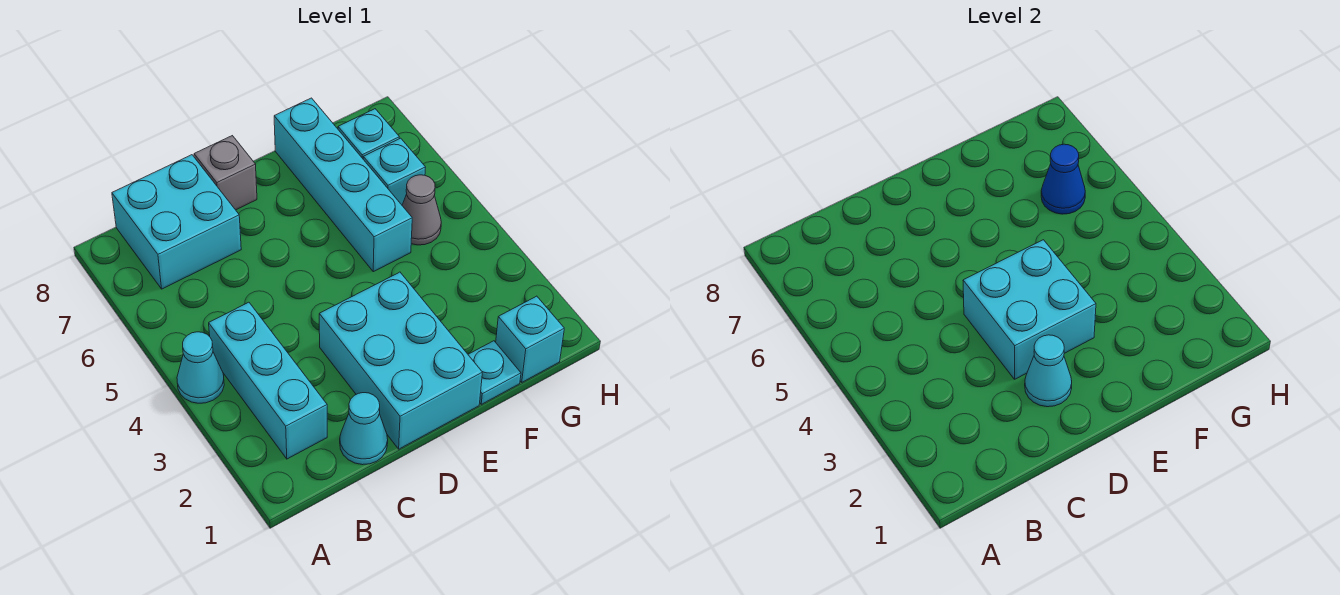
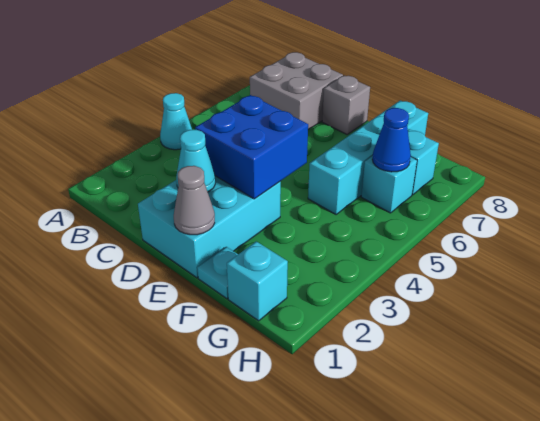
cyan brick B2:B4 level 1 -> none
cyan brick B7:C8 level 1 -> grey brick B7:C8 level 1
cyan cone C1 level 1 -> none
cyan brick D3:E4 level 2 -> blue brick D3:E4 level 2
grey cone G5 level 1 -> grey cone E1 level 2

